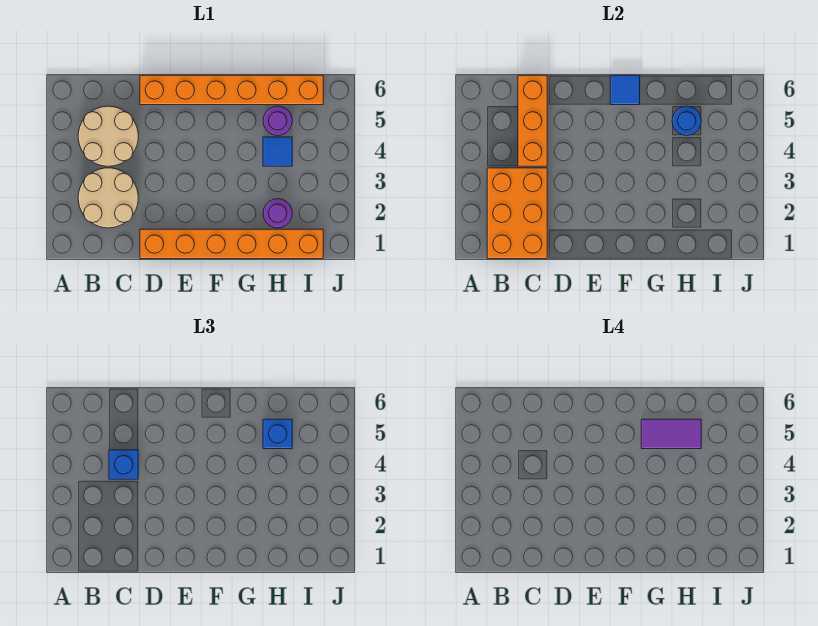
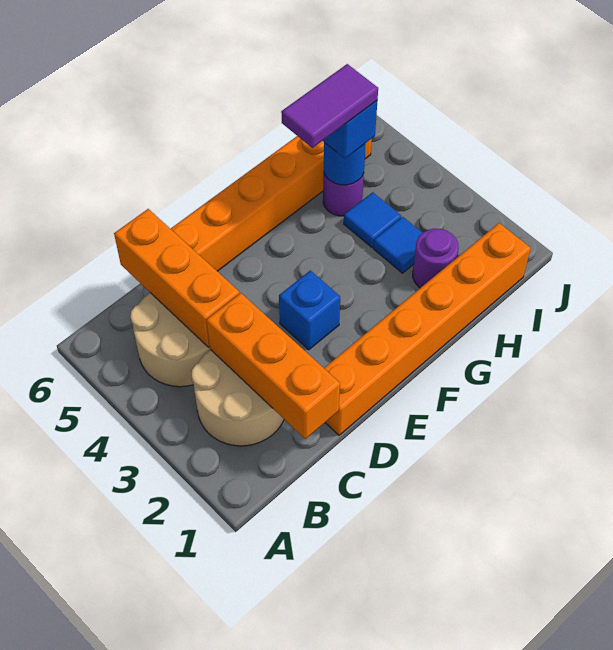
orange brick B1:C3 level 2 -> orange brick C1:C3 level 2
blue brick C4 level 3 -> blue brick E3 level 1
blue tile F6 level 2 -> blue tile H3 level 1

